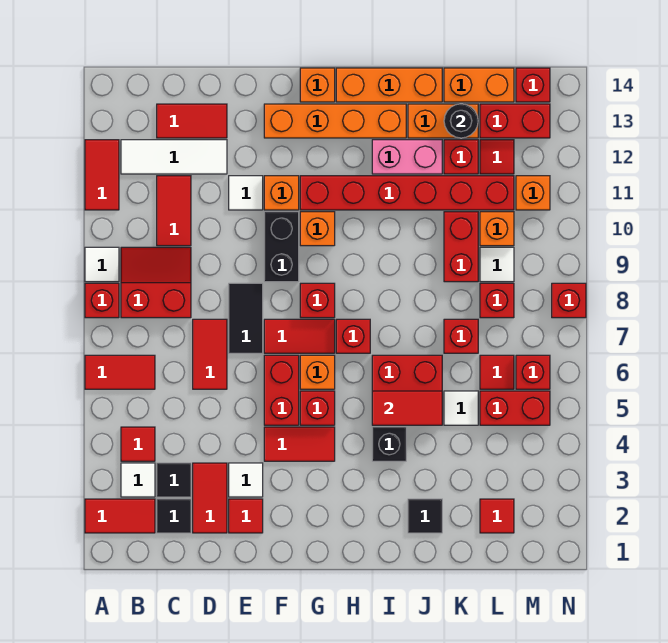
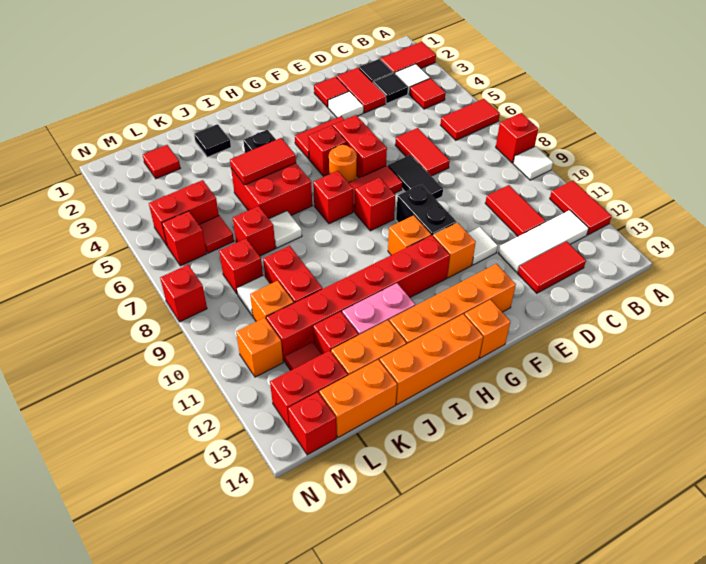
red slope B8:C9 level 1 top 8 -> none
orange brick G6 level 1 -> orange round brick G6 level 1
white tile K5 level 1 -> white tile J7 level 1
black round brick K13 level 2 -> none

